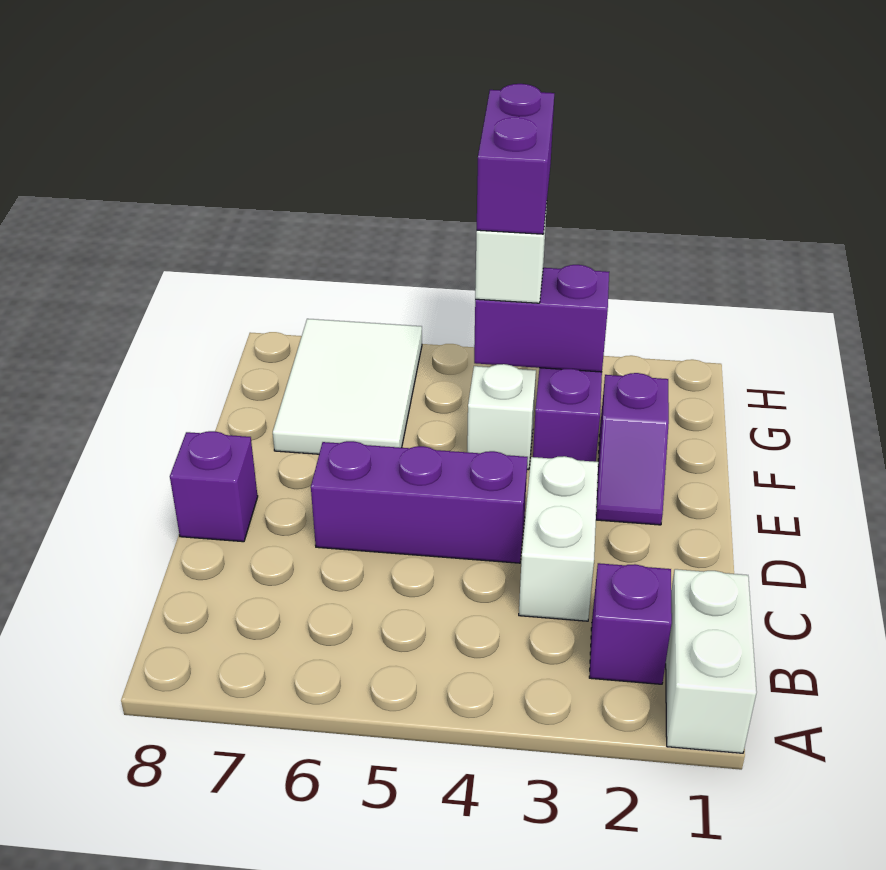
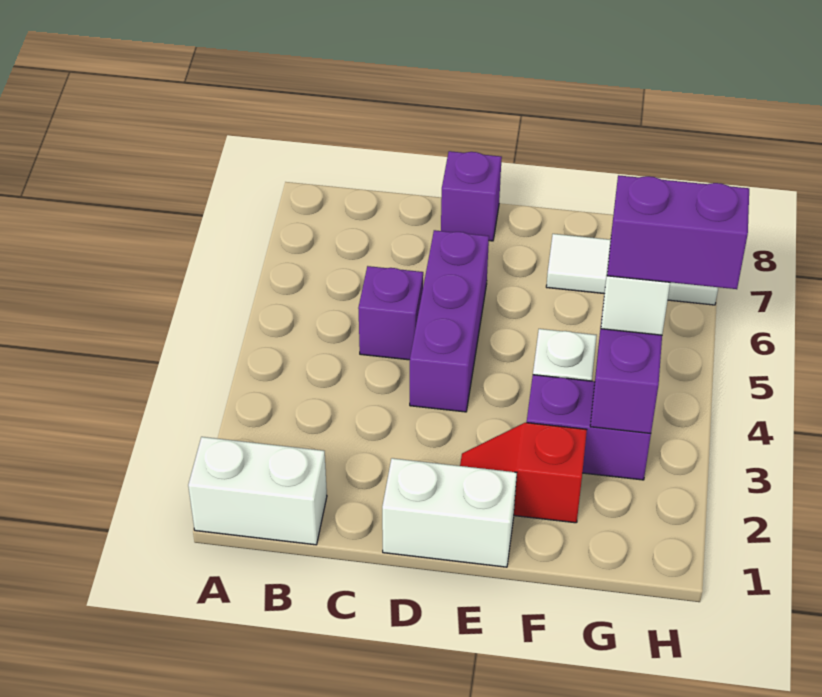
purple brick B2 level 1 -> purple brick C5 level 1
white brick C3:D3 level 1 -> white brick D1:E1 level 1
purple slope E2:F2 level 1 top F -> red slope E2:F2 level 1 top F
white tile F6:H7 level 1 -> white tile F7:H7 level 1

